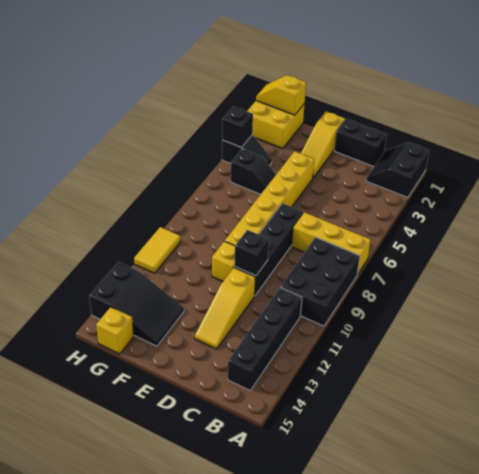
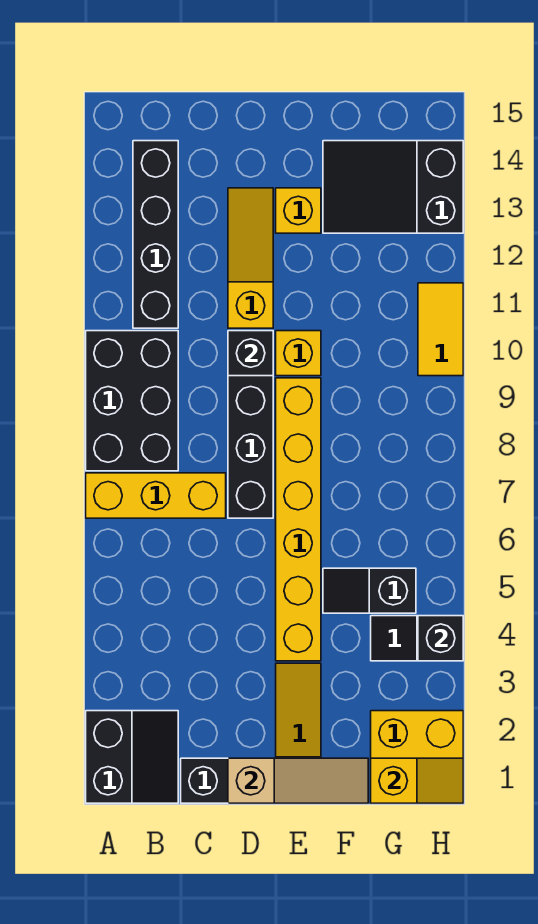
none -> tan slope D1:F1 level 2 top D
yellow brick G15 level 1 -> yellow brick E13 level 1

